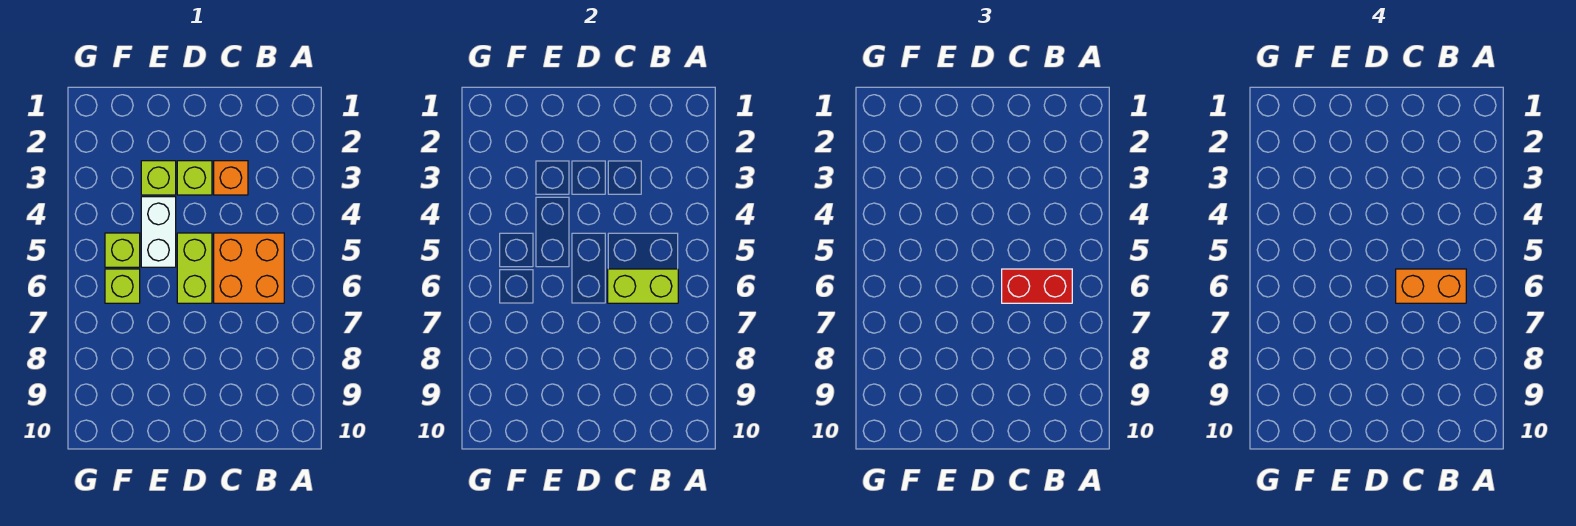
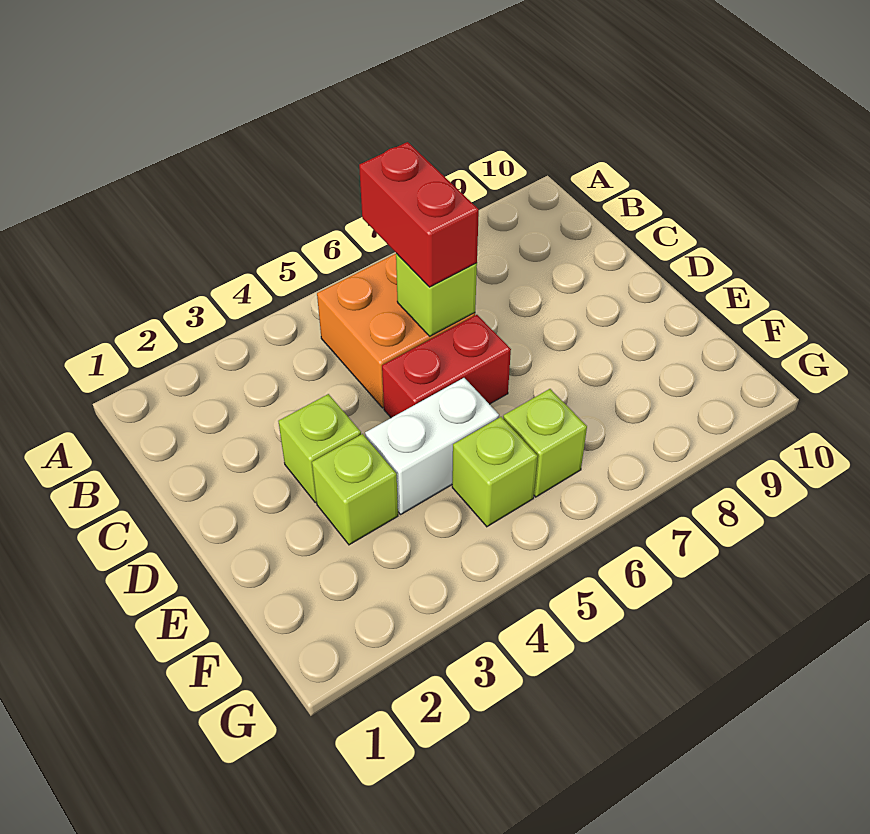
lime brick B6:C6 level 2 -> lime brick C6 level 2
orange brick B6:C6 level 4 -> none
orange brick C3 level 1 -> none
lime brick D5:D6 level 1 -> red brick D5:D6 level 1

